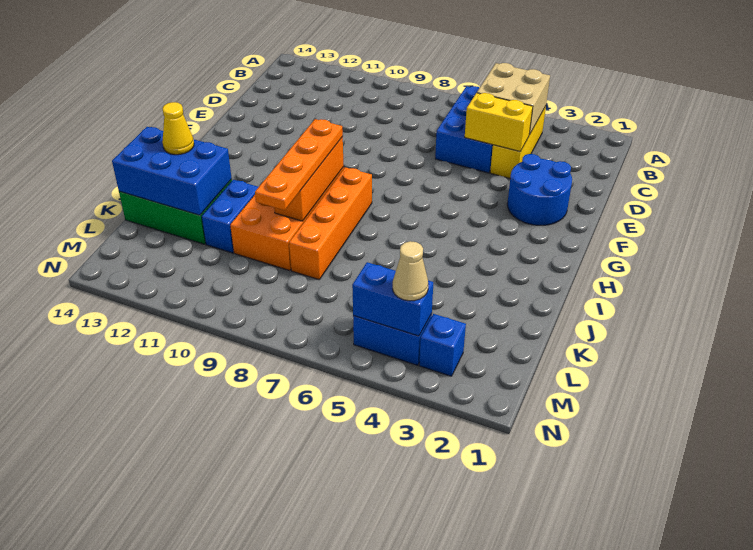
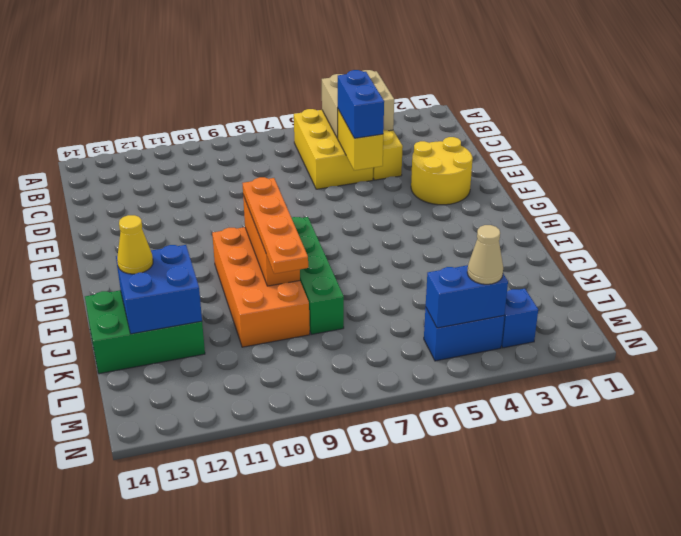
blue brick B5:D6 level 1 -> yellow brick B5:D6 level 1
yellow brick D4:D5 level 2 -> yellow brick D5:E5 level 2
blue round brick E2:F3 level 1 -> yellow round brick E2:F3 level 1
orange brick H8:K8 level 1 -> green brick H8:K8 level 1
blue brick J11:K11 level 1 -> blue brick D5:E5 level 3
blue brick J12:K14 level 2 -> blue brick J12:K13 level 2

